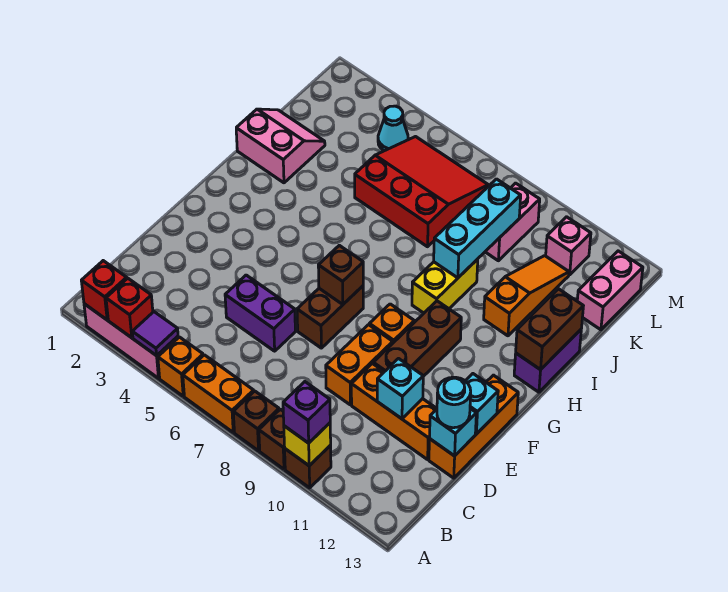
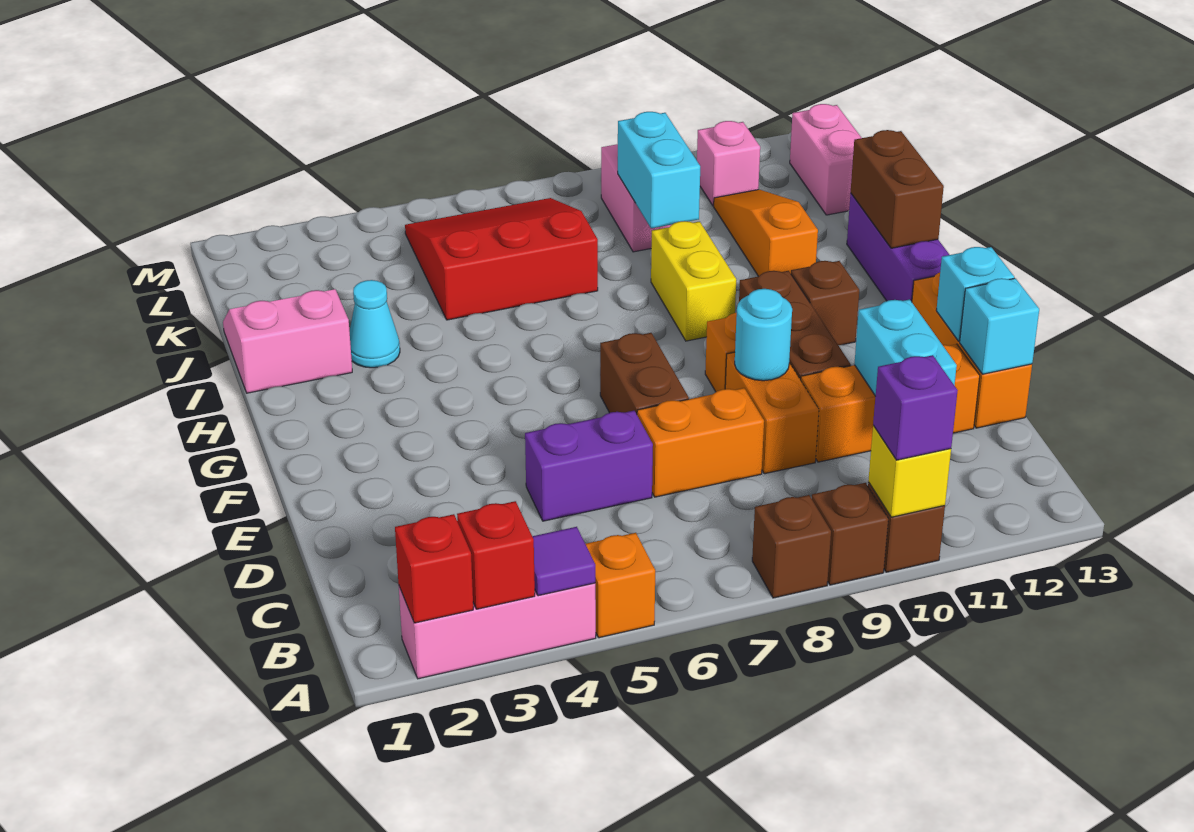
orange brick A6:A7 level 1 -> orange brick D7:D8 level 1
cyan brick D11 level 2 -> cyan brick C11:D11 level 2
cyan round brick D13 level 3 -> cyan round brick E9 level 2
brown brick F7 level 2 -> brown brick G11 level 1
purple brick H13:I13 level 1 -> purple brick G13:I13 level 1
cyan brick I9:K9 level 2 -> cyan brick J9:K9 level 2
cyan cone L4 level 1 -> cyan cone I3 level 1

